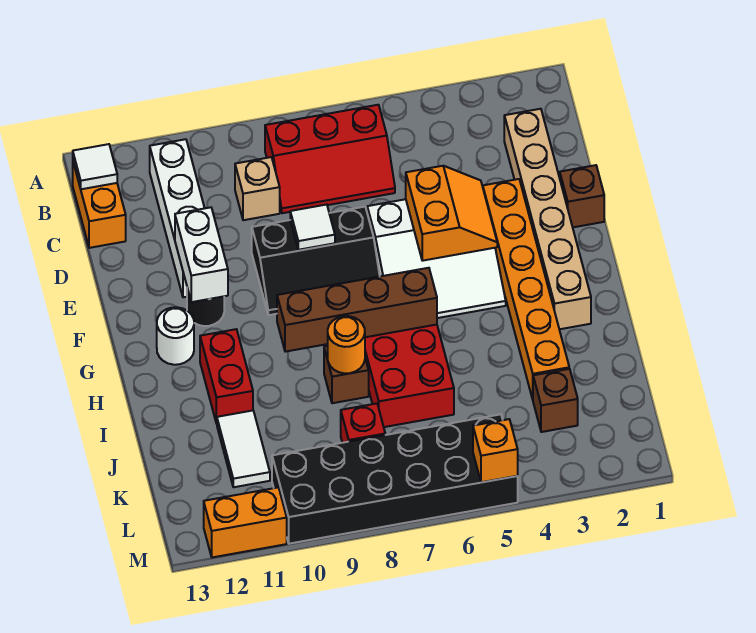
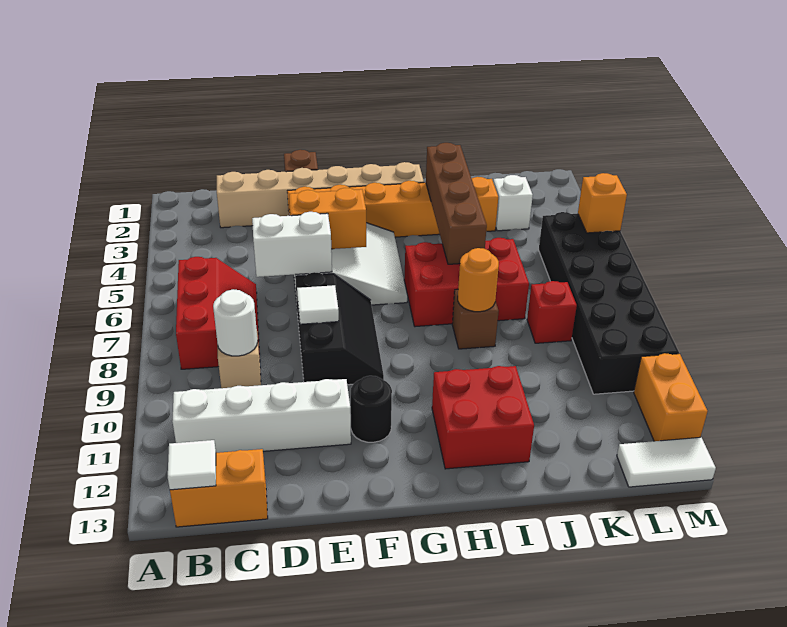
white brick E11:F11 level 2 -> white brick D6:E6 level 2
white round brick G12 level 1 -> white round brick C9 level 2
brown brick H6:H9 level 2 -> brown brick I3:I6 level 2
red brick H11:I11 level 1 -> red brick H11:I12 level 1
white tile J11:K11 level 1 -> white tile L13:M13 level 1
brown brick K3 level 1 -> white brick K3 level 1

